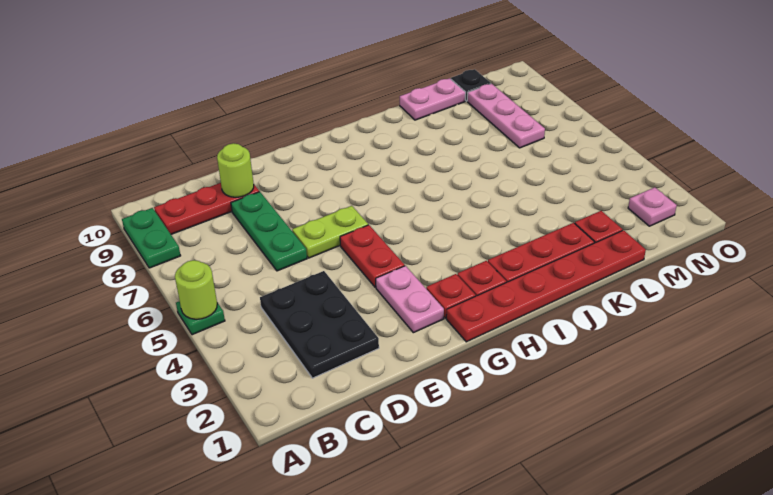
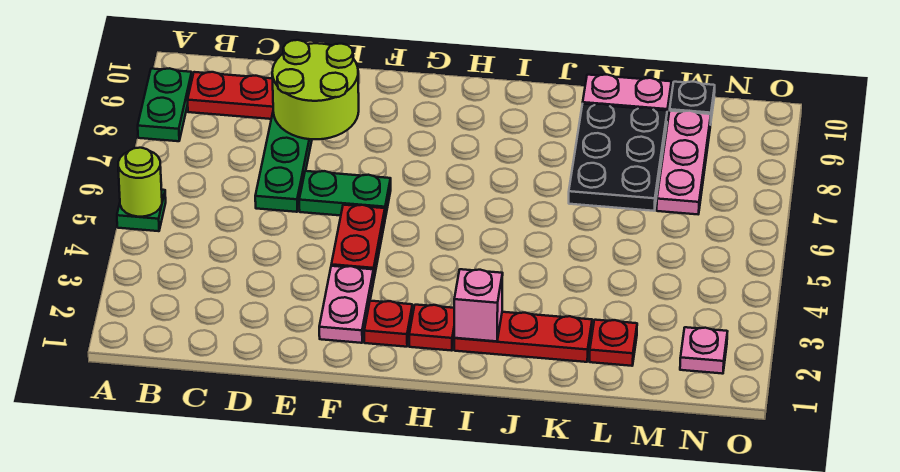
black plate C2:D4 level 1 -> black plate K7:L9 level 1
lime round brick D9 level 2 -> lime round brick D8:E9 level 2
lime plate E6:F6 level 1 -> green plate E6:F6 level 1
red plate G1:L1 level 1 -> none
none -> pink brick I2 level 2

